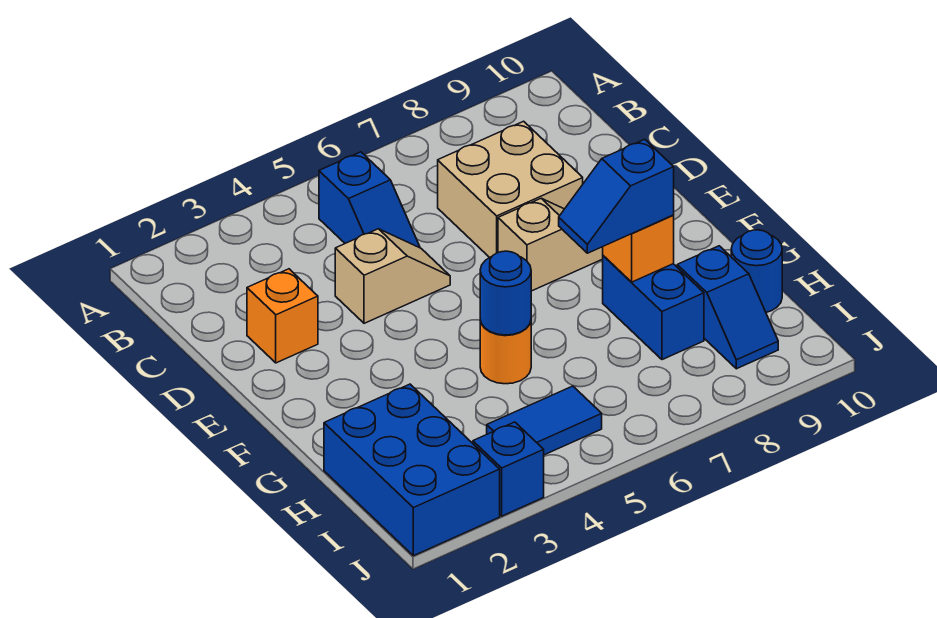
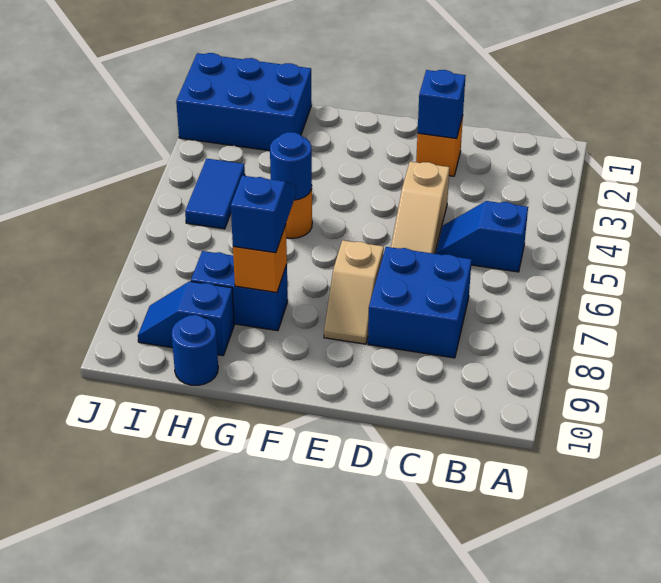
tan brick C7:D8 level 1 -> blue brick C7:D8 level 1
tan slope D4:D5 level 1 top 4 -> tan slope D4:D6 level 1 top 4
blue brick J3 level 1 -> blue brick D2 level 2

